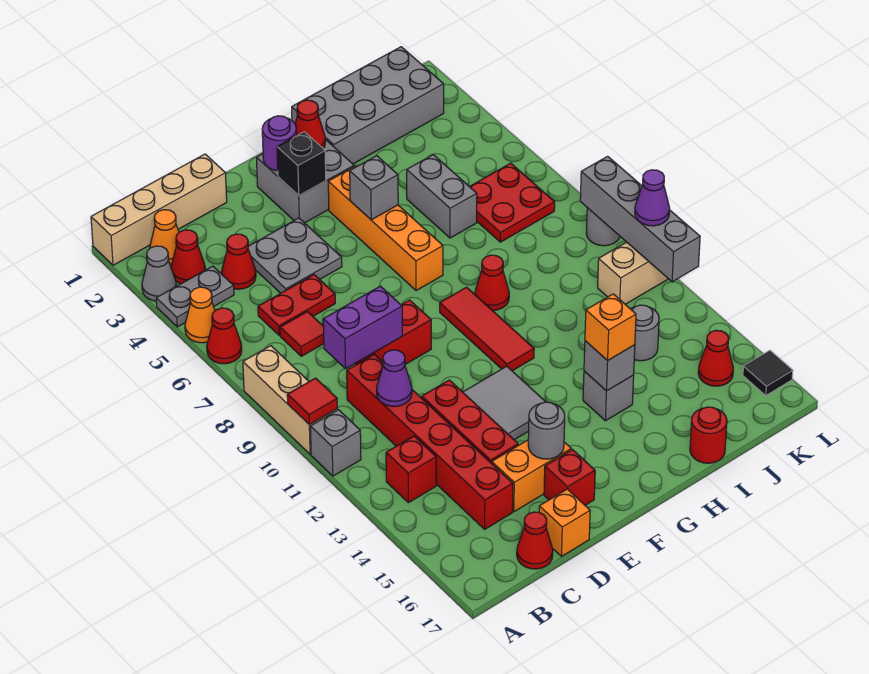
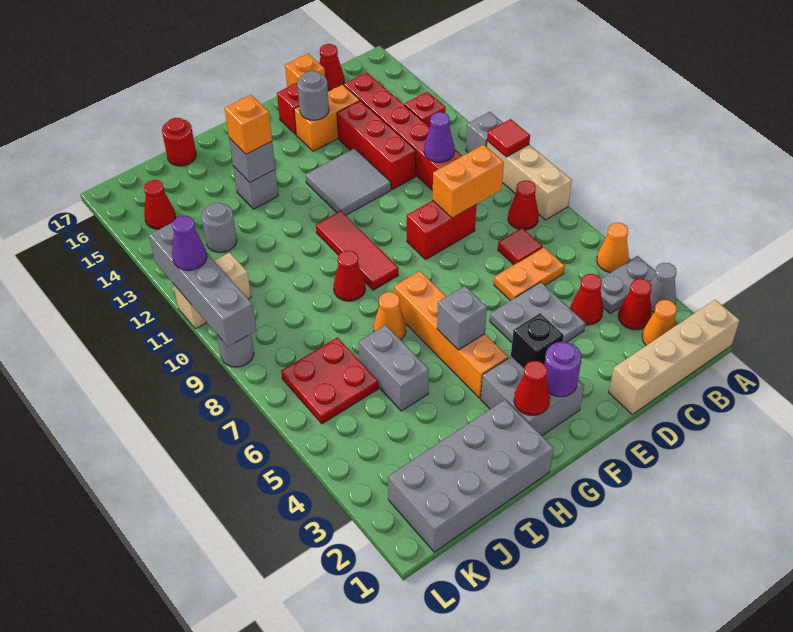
red cone A6 level 1 -> red cone B8 level 1
red plate C6:D6 level 1 -> orange plate C6:D6 level 1
purple brick C9:D9 level 2 -> orange brick C9:D9 level 2
none -> orange cone H7 level 1
black tile L16 level 1 -> none

